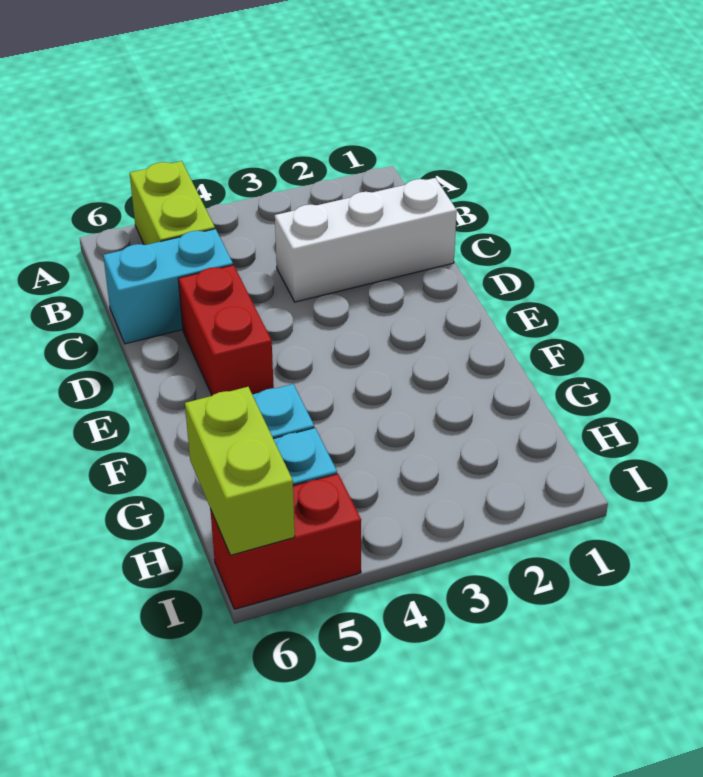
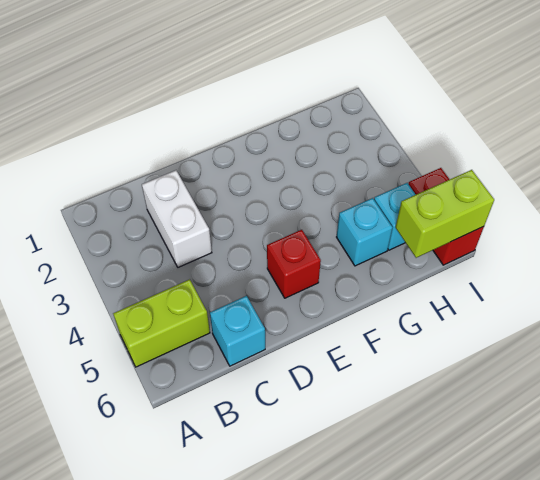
white brick C1:C3 level 1 -> white brick C2:C3 level 1
cyan brick C5:C6 level 1 -> cyan brick C6 level 1
red brick D5:E5 level 1 -> red brick E5 level 1

